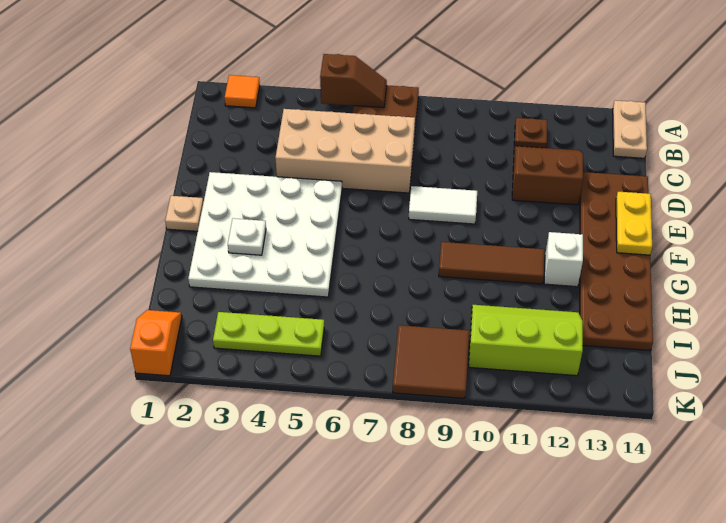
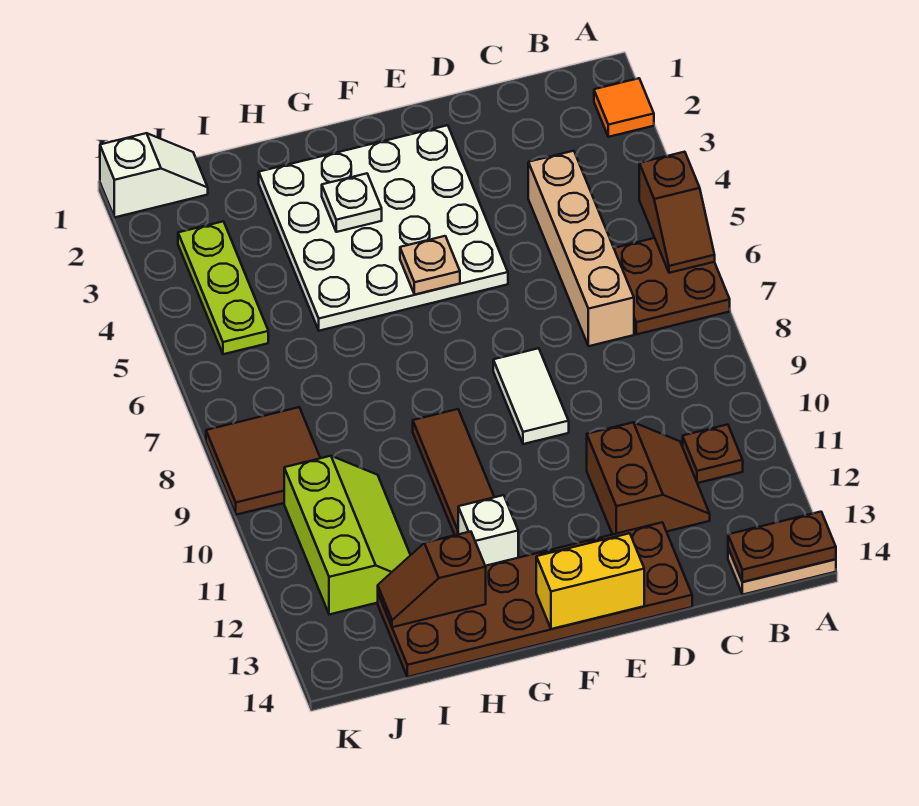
none -> brown plate A14:B14 level 2
tan brick C4:D7 level 1 -> tan brick C4:C7 level 1
yellow plate E14:F14 level 2 -> yellow brick E14:F14 level 2
tan plate F1 level 1 -> tan plate F5 level 2
none -> brown slope H13:I13 level 2 top H
orange slope J1:K1 level 1 top K -> white slope J1:K1 level 1 top K

